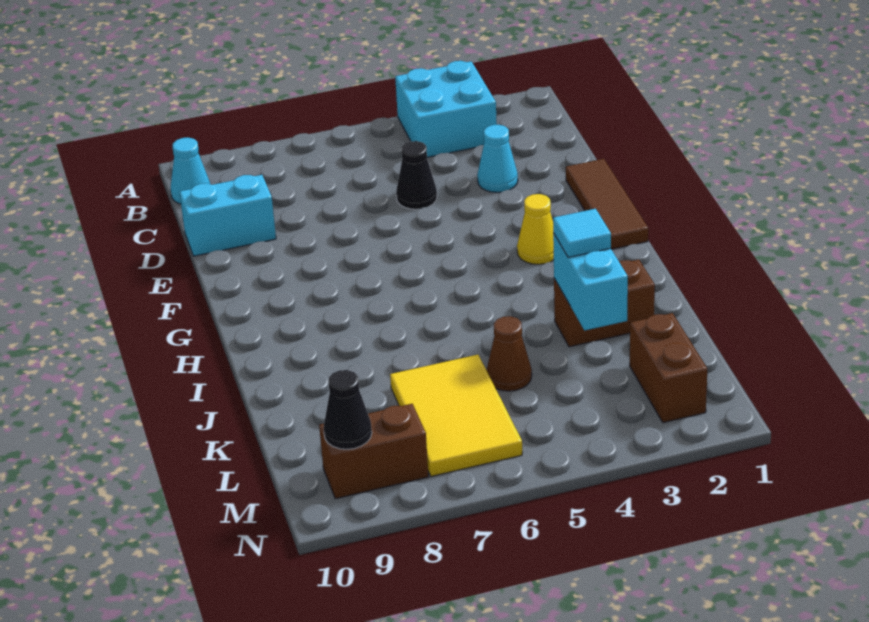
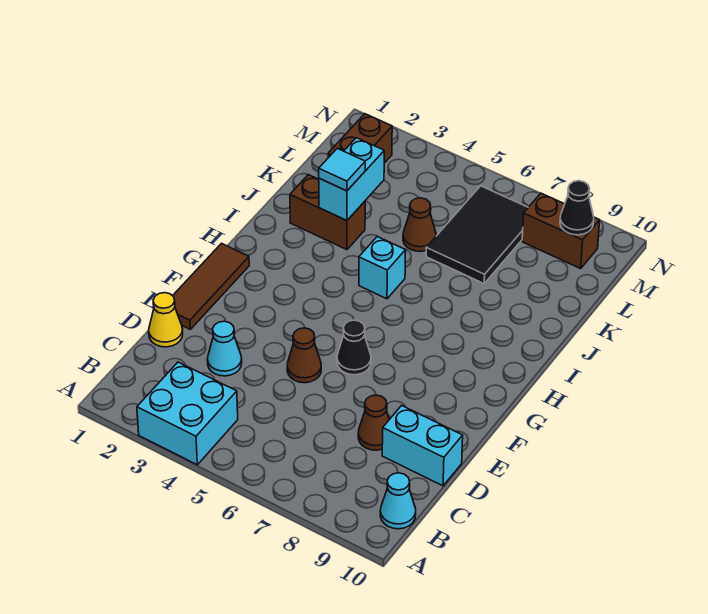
black cone D5 level 1 -> black cone F6 level 1
none -> brown cone D8 level 1
none -> brown cone E5 level 1
yellow cone G3 level 1 -> yellow cone D1 level 1
none -> cyan brick I5 level 1
yellow tile K6:M7 level 1 -> black tile K6:M7 level 1

